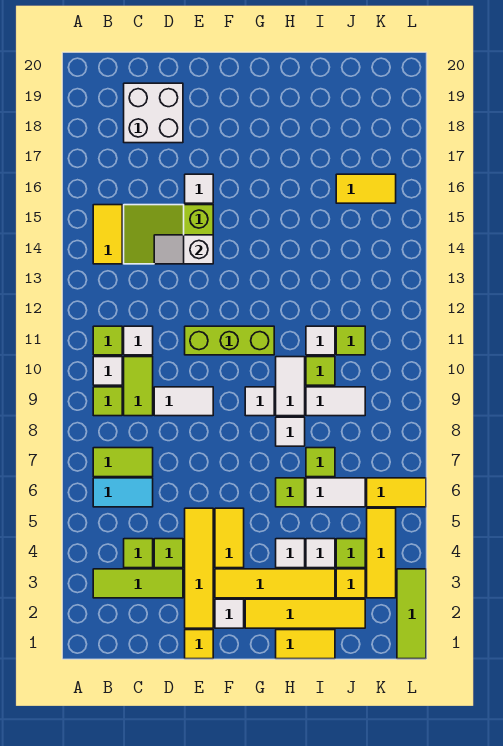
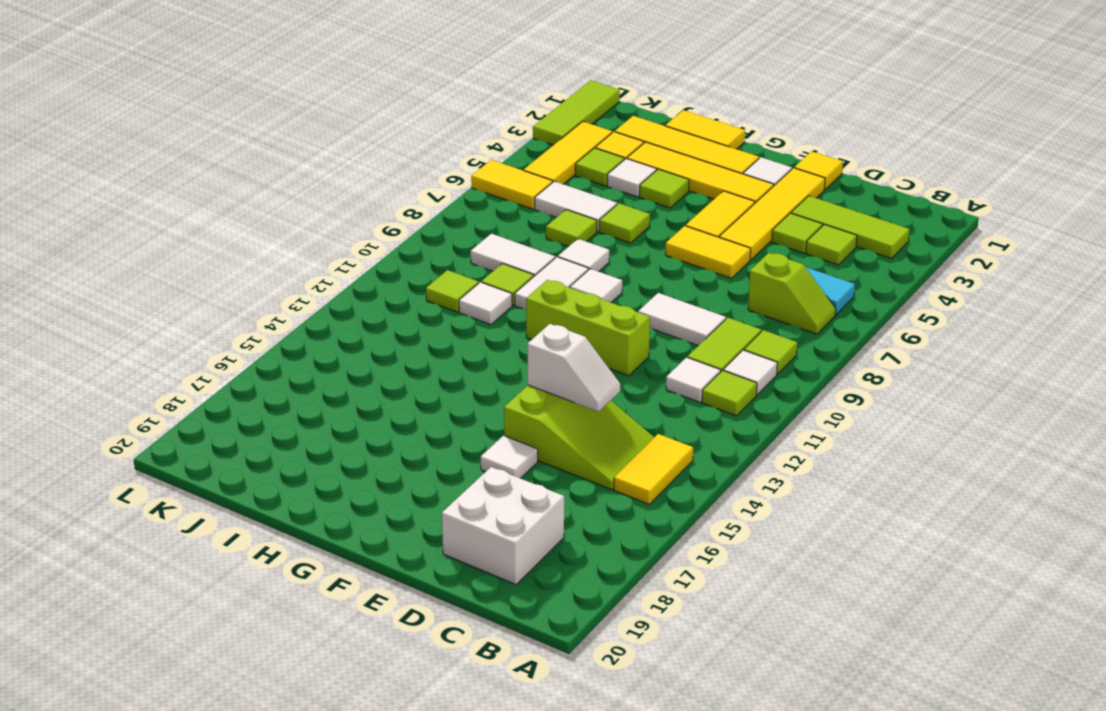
lime tile B7:C7 level 1 -> lime slope B7:C7 level 1 top C
white tile H4 level 1 -> lime tile H4 level 1
yellow tile J16:K16 level 1 -> yellow tile E6:F6 level 1

